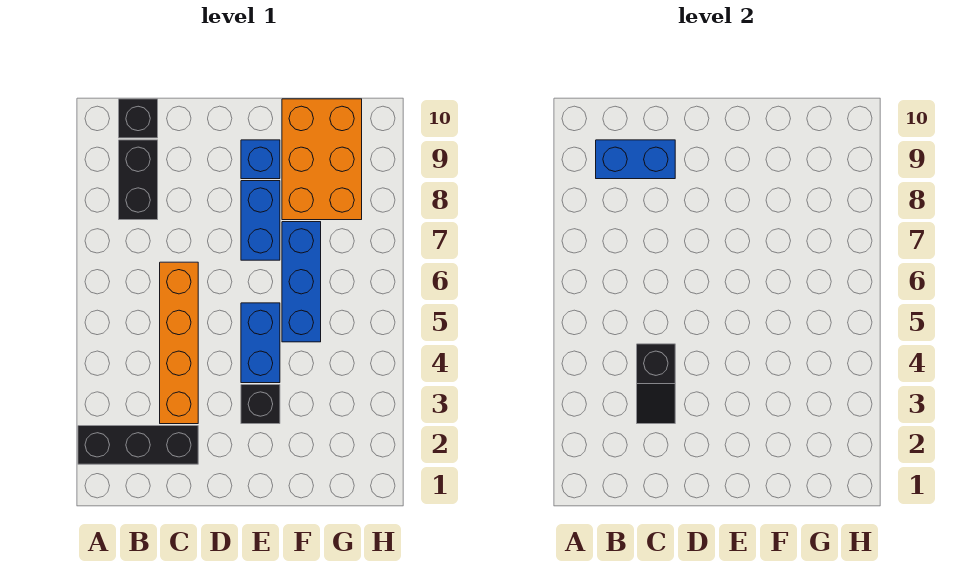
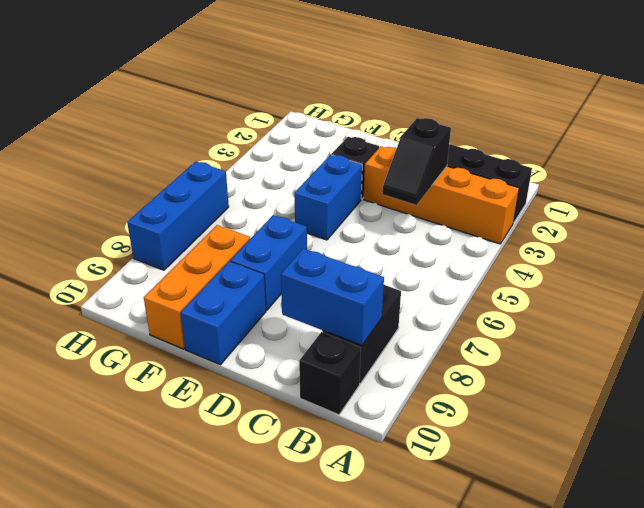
orange brick C3:C6 level 1 -> orange brick A3:D3 level 1
black slope C3:C4 level 2 top 4 -> black slope C3:C4 level 2 top 3
blue brick E9 level 1 -> blue brick E9:E10 level 1
blue brick F5:F7 level 1 -> blue brick H6:H8 level 1
orange brick F8:G10 level 1 -> orange brick F8:F10 level 1

